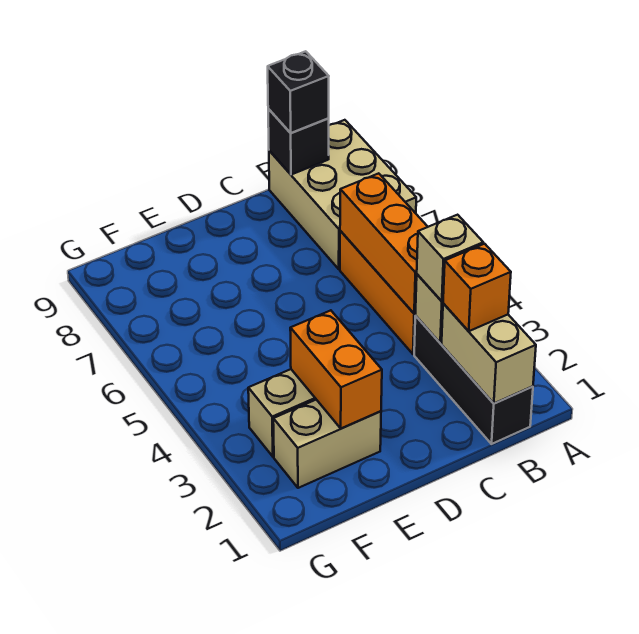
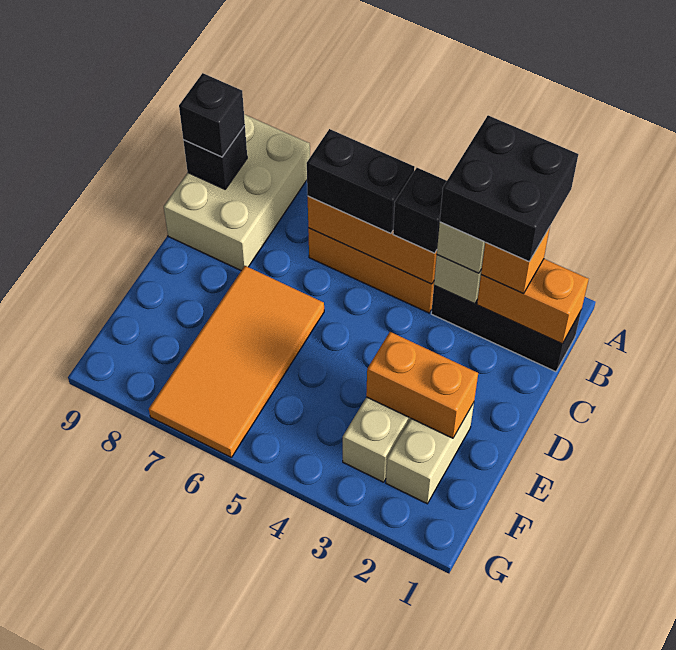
none -> black brick A2:B3 level 4
tan brick A7:B9 level 1 -> tan brick A8:C9 level 1
tan brick B1:B2 level 2 -> orange brick B1:B2 level 2
none -> black brick B4 level 3
none -> black brick B5:B6 level 3
none -> orange tile D6:G7 level 1

